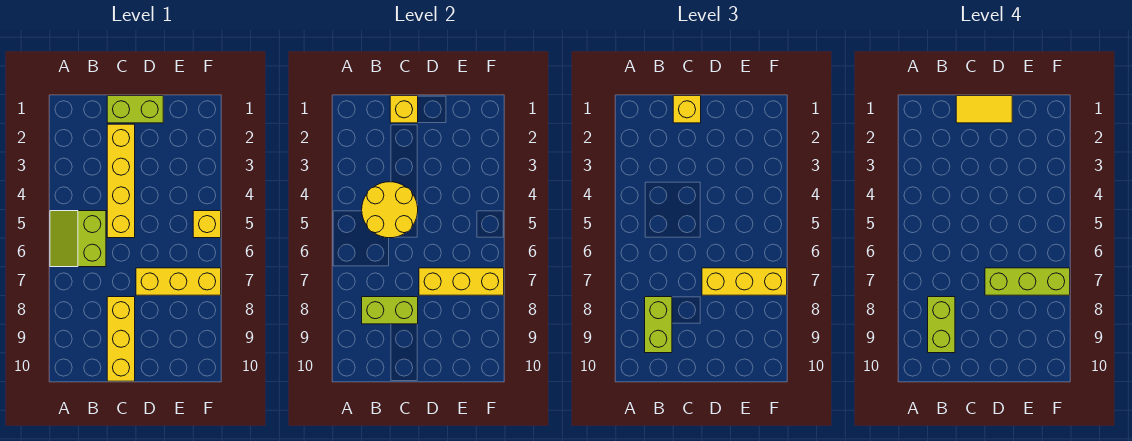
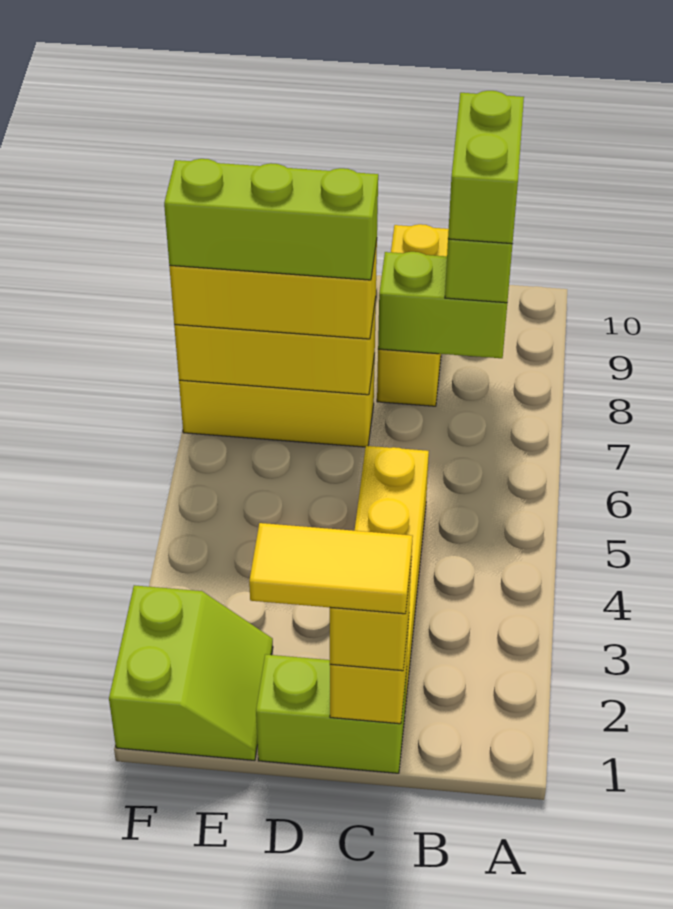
lime slope A5:B6 level 1 top B -> lime slope E1:F2 level 1 top F
yellow round brick B4:C5 level 2 -> none
yellow brick F5 level 1 -> none

